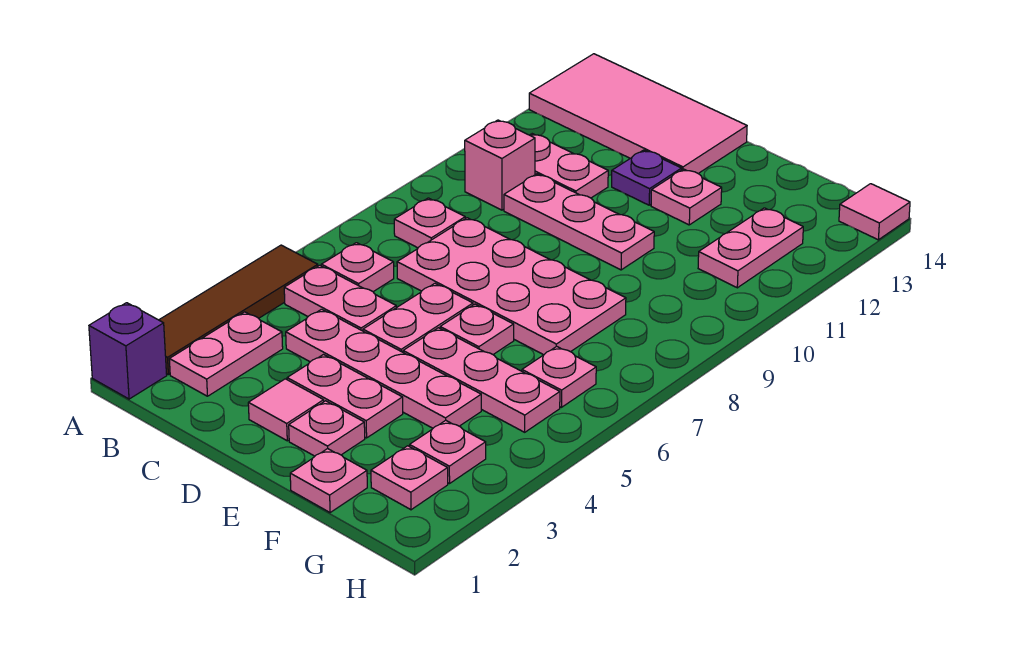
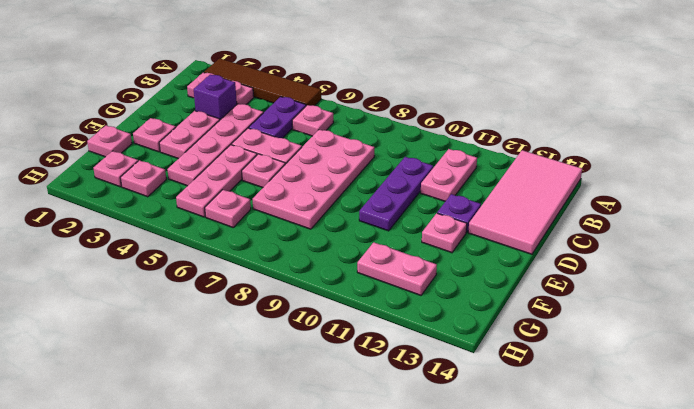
purple brick A1 level 1 -> purple brick C3 level 1
pink plate B5:C5 level 1 -> purple plate B5:C5 level 1
pink plate B8 level 1 -> none
pink brick B10 level 1 -> none
pink plate C10:E10 level 1 -> purple plate C10:E10 level 1
pink tile D2 level 1 -> none
pink tile H14 level 1 -> none

